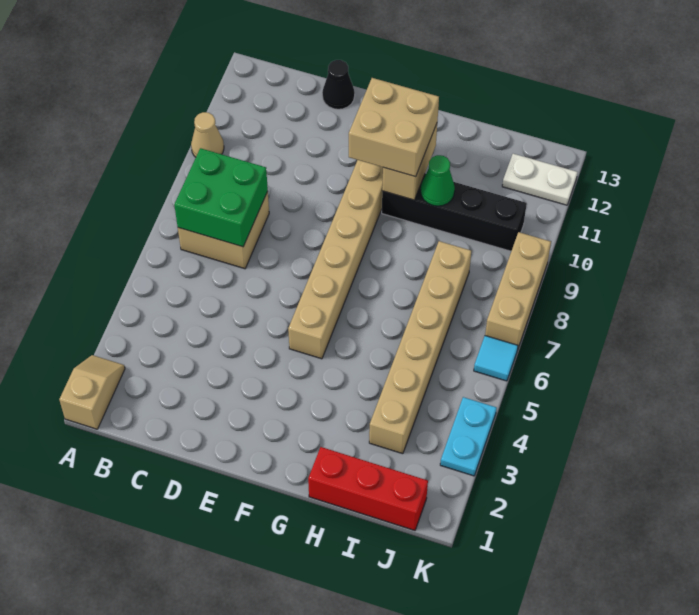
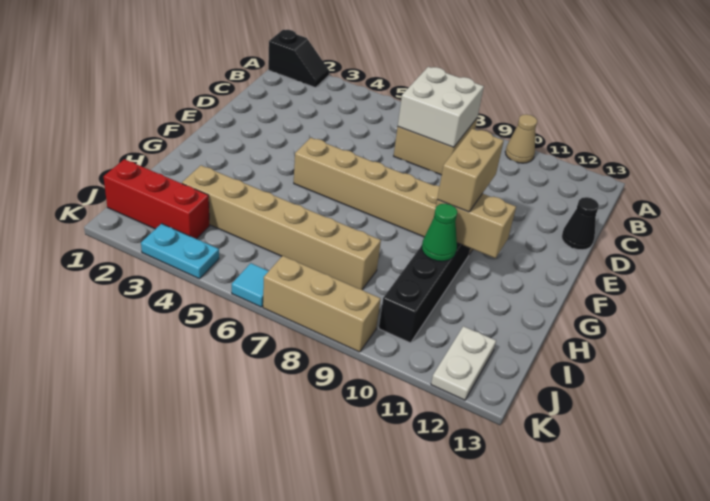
tan slope A1:A2 level 1 top 1 -> black slope A1:A2 level 1 top 1
green brick B7:C8 level 2 -> white brick B7:C8 level 2
tan brick F10:G11 level 3 -> tan brick F10:G10 level 3
red brick H1:J1 level 1 -> red brick J1:J3 level 1

